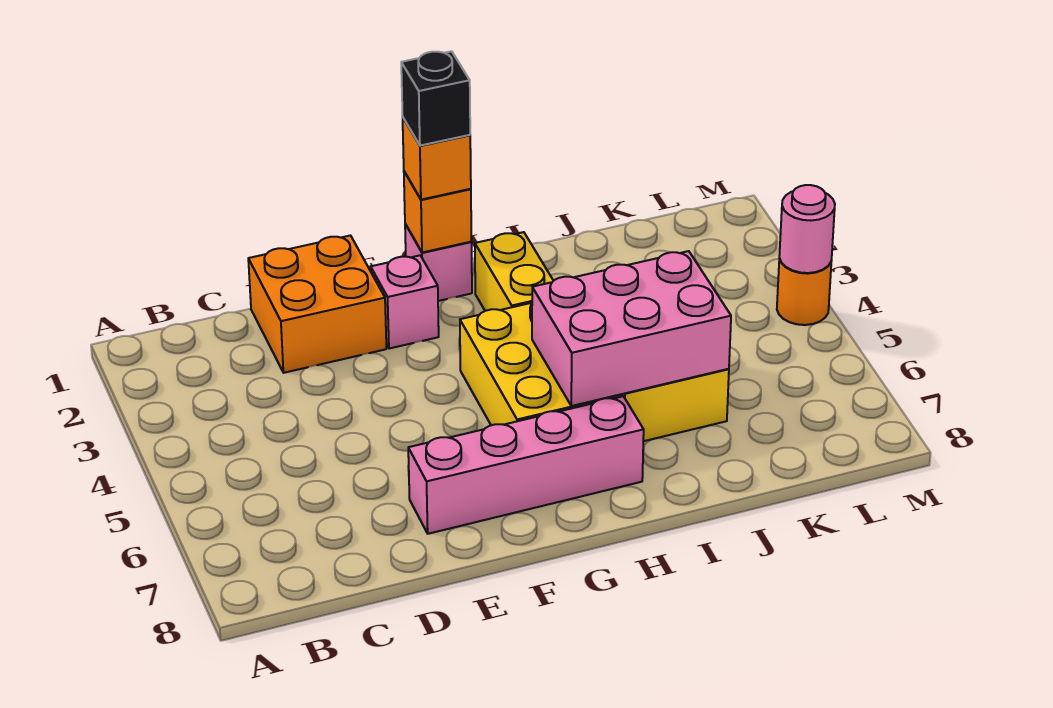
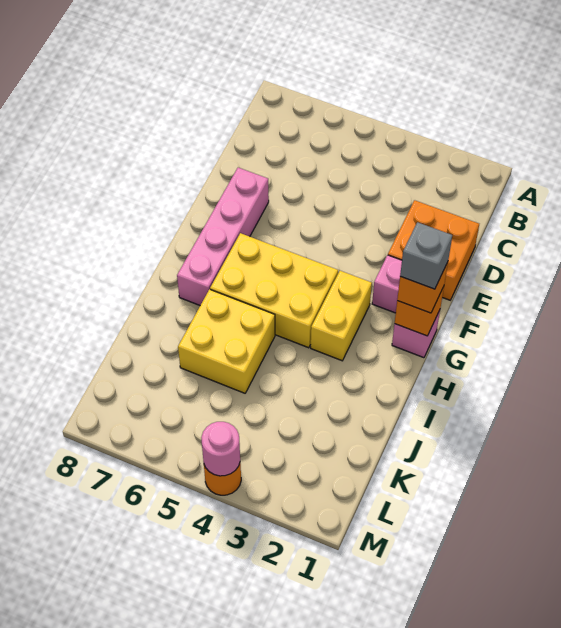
black brick G1 level 4 -> grey brick G1 level 4
yellow brick H2:H3 level 1 -> yellow brick G3:H3 level 1
pink brick H5:J6 level 2 -> none

